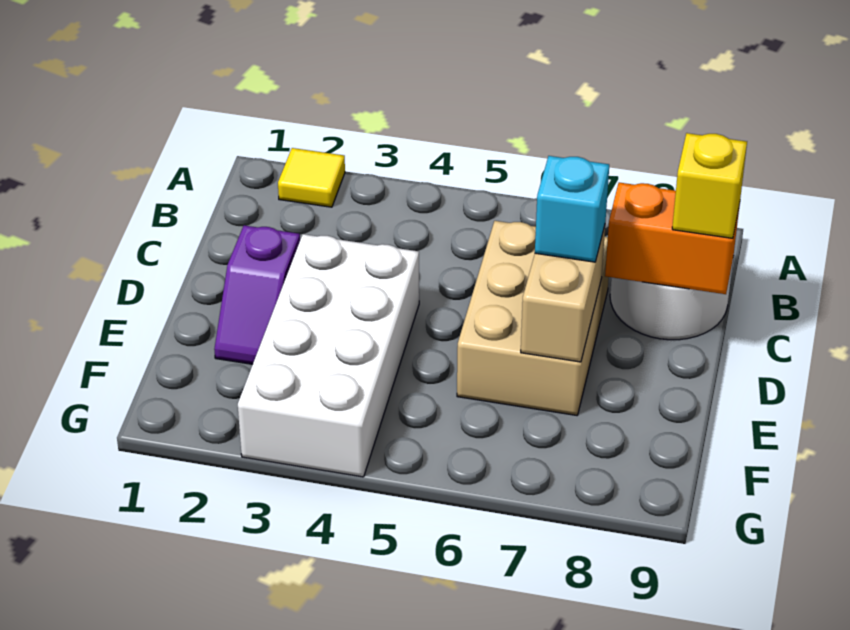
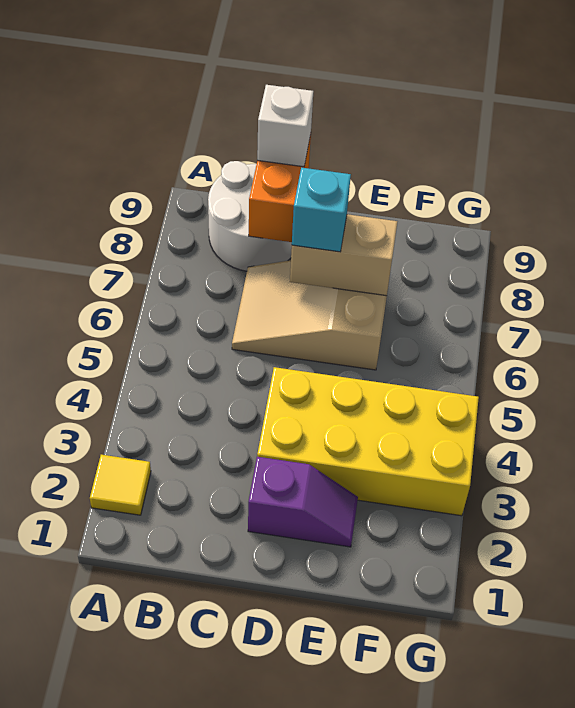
tan brick C6:E7 level 1 -> tan slope C6:E7 level 1 top E
yellow brick C9 level 3 -> white brick C9 level 3
white brick D3:G4 level 1 -> yellow brick D3:G4 level 1

